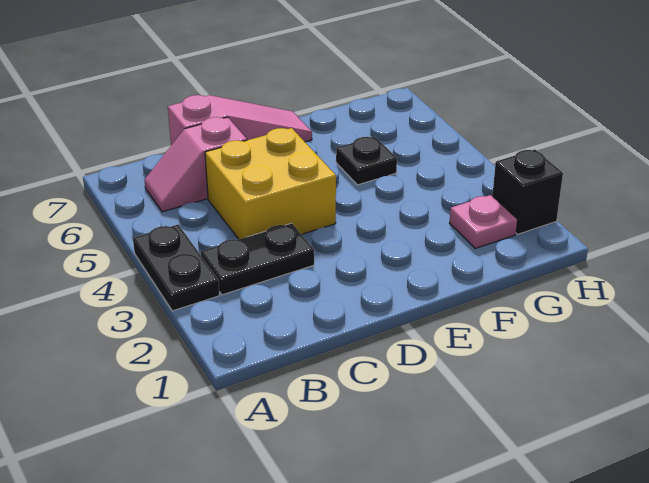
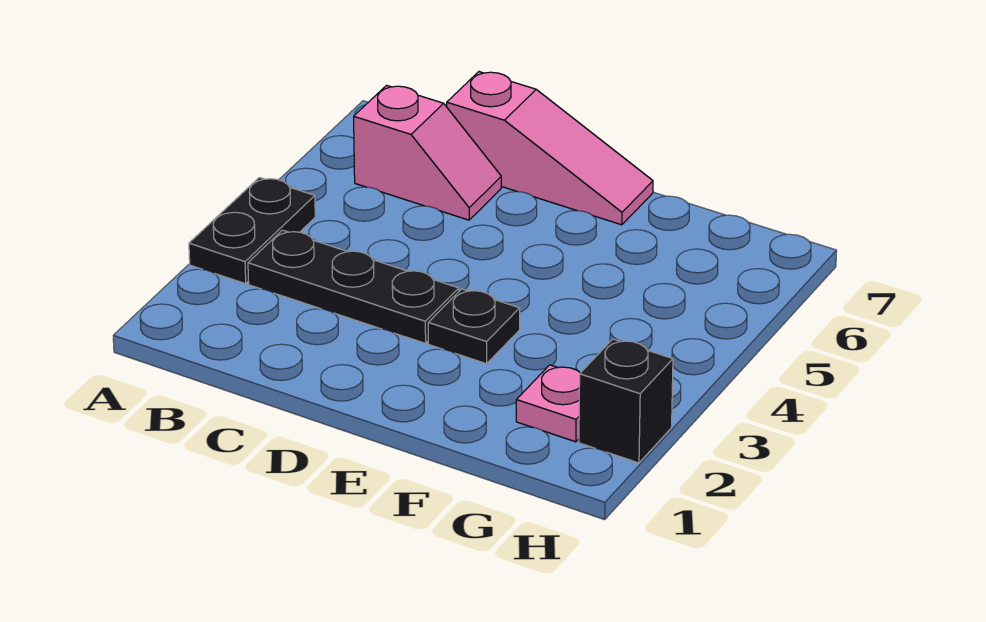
black plate B3:C3 level 1 -> black plate B3:D3 level 1
pink slope B6:C6 level 1 top C -> pink slope B6:C6 level 1 top B
yellow brick C4:D5 level 1 -> none
black plate F5 level 1 -> black plate E3 level 1

